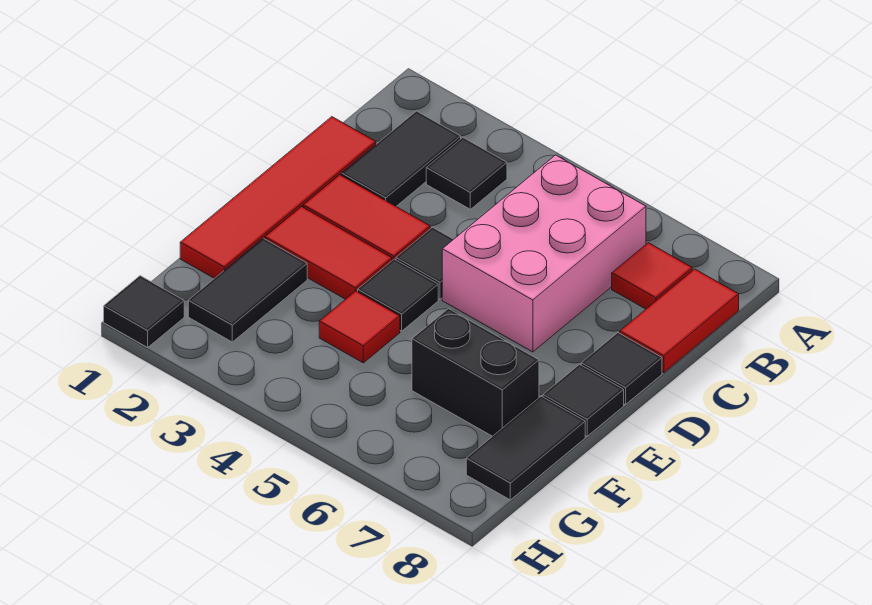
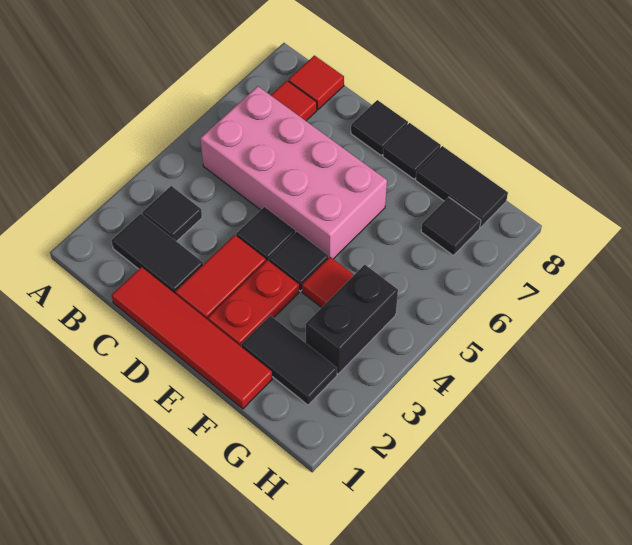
pink brick B5:D6 level 1 -> pink brick B5:E6 level 1
red tile B8:C8 level 1 -> red tile B8 level 1
red tile E2:E3 level 1 -> red plate E2:E3 level 1
black brick F6:F7 level 1 -> black brick G3:G4 level 1
black tile H1 level 1 -> black tile G7 level 1

